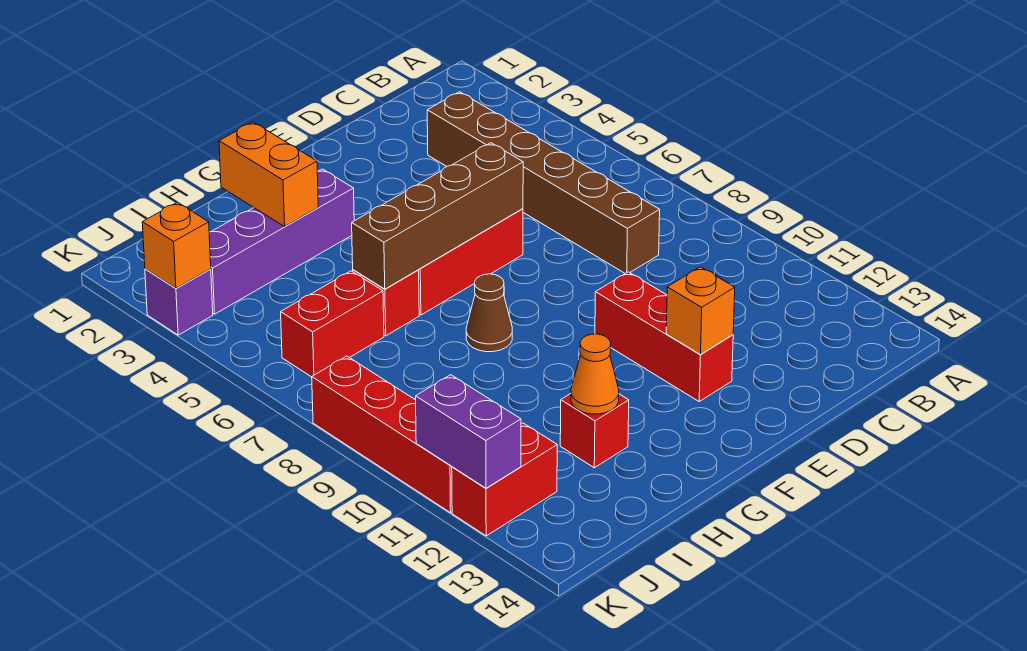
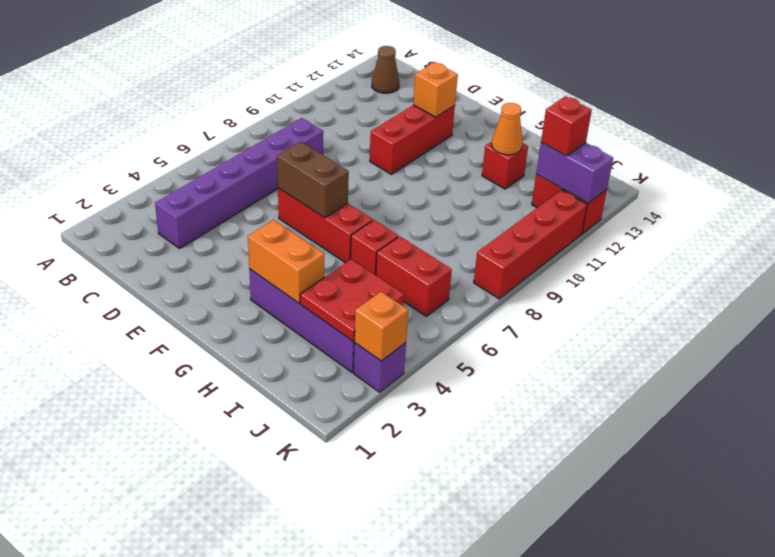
brown brick C3:C8 level 1 -> purple brick C3:C8 level 1
brown brick E6:H6 level 2 -> brown brick E6:F6 level 2
brown cone G8 level 1 -> brown cone B13 level 1
orange brick H2:H3 level 2 -> orange brick G3:H3 level 2
none -> red plate I3:J4 level 2
none -> red brick J12 level 3
purple brick K11:K12 level 2 -> purple brick J12:K12 level 2

